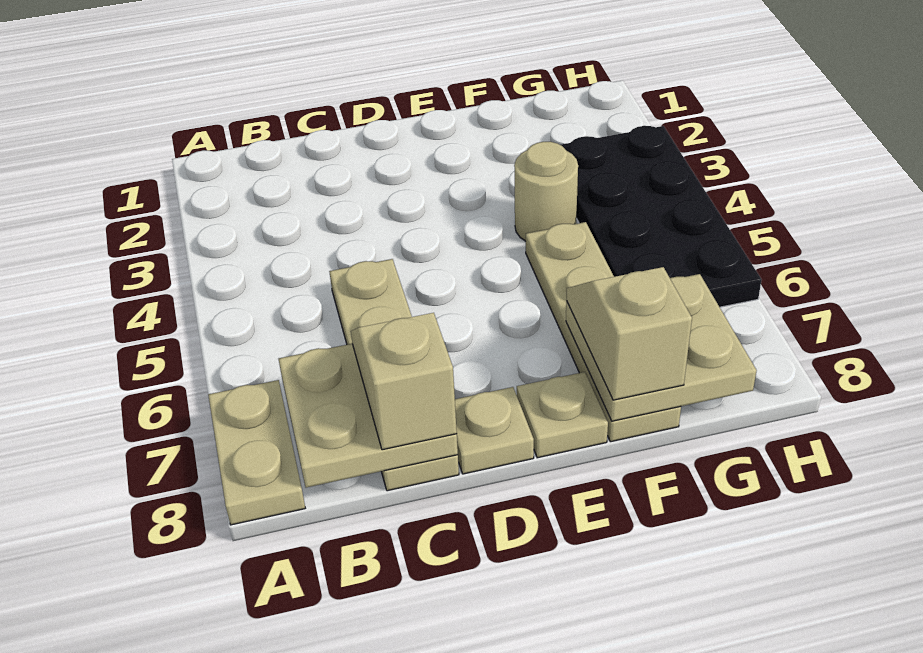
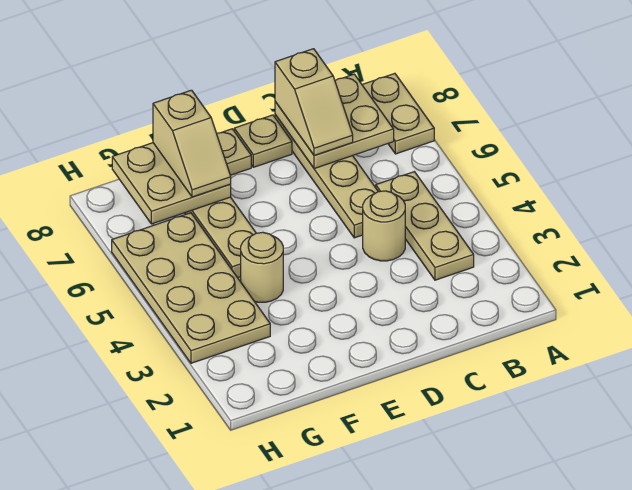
none -> tan plate B3:B5 level 1
none -> tan round brick C4 level 1
black plate G3:H6 level 1 -> tan plate G3:H6 level 1

